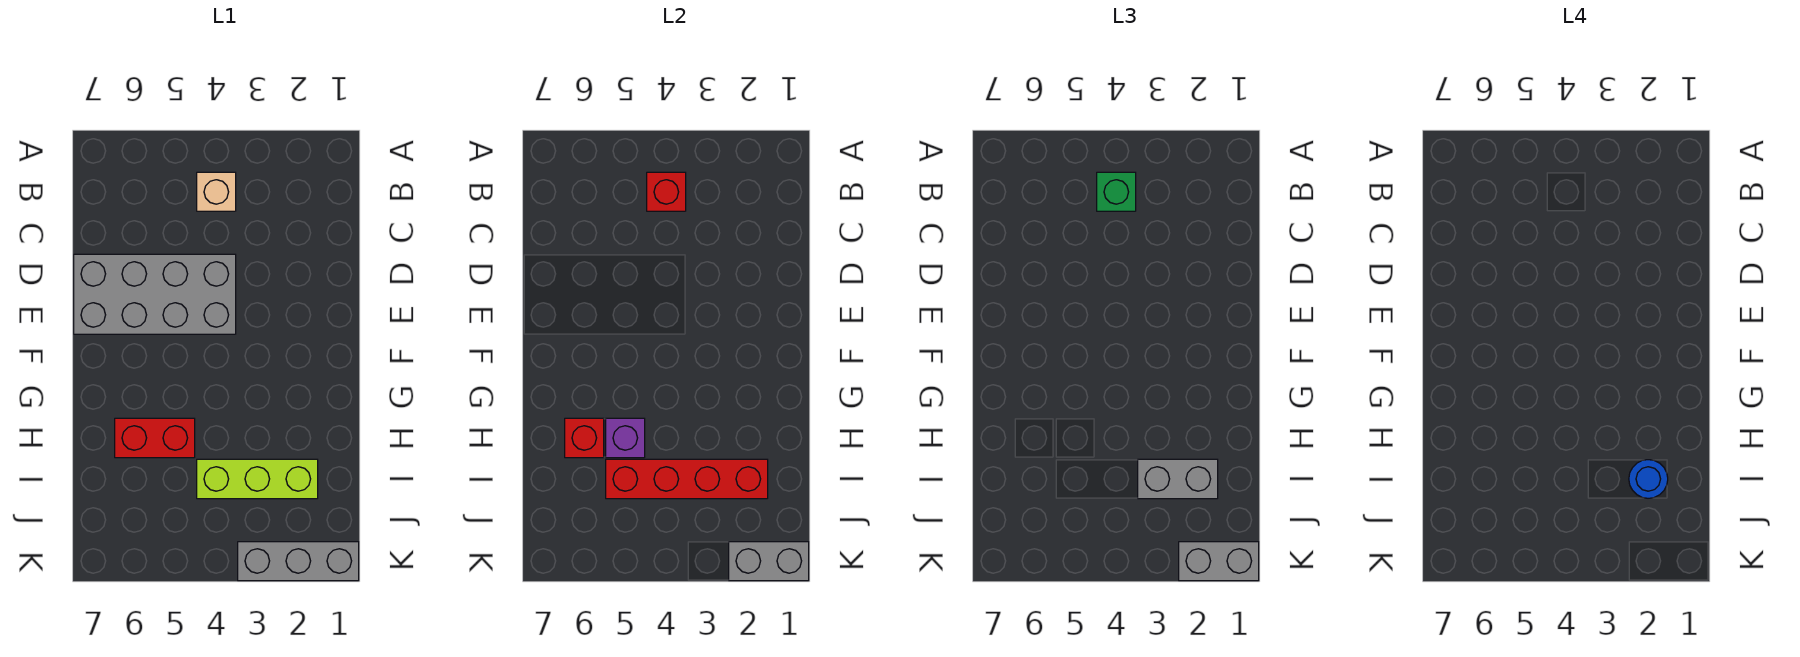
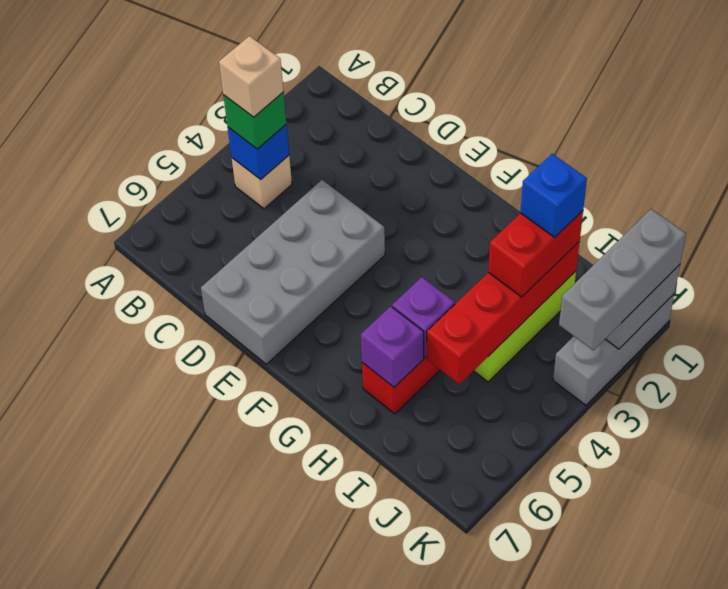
red brick B4 level 2 -> blue brick B4 level 2
none -> tan brick B4 level 4
red brick H6 level 2 -> purple brick H6 level 2
grey brick I2:I3 level 3 -> red brick I2:I3 level 3
blue round brick I2 level 4 -> blue brick I2 level 4
grey brick K1:K2 level 3 -> grey brick K1:K3 level 3

